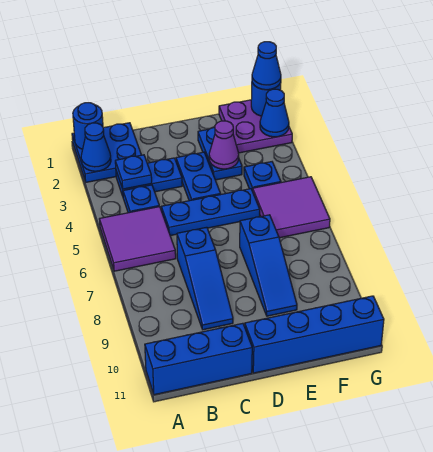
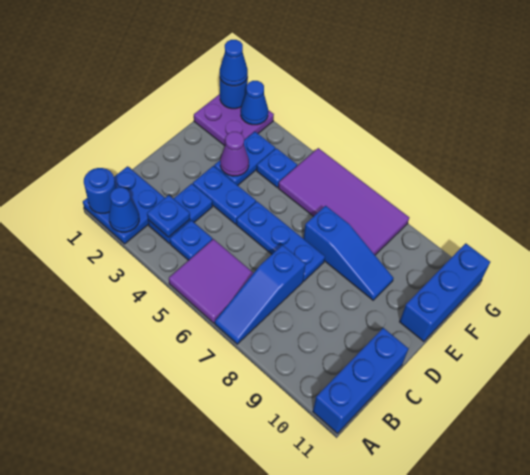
blue plate C5:E5 level 1 -> blue plate D5:D7 level 1
blue slope C7:C9 level 1 top 7 -> blue slope A7:C7 level 1 top C
blue brick D11:G11 level 1 -> blue brick E11:G11 level 1
blue plate E2:E3 level 1 -> blue plate E3:F3 level 1
purple tile F5:G6 level 1 -> purple tile F5:G8 level 1

